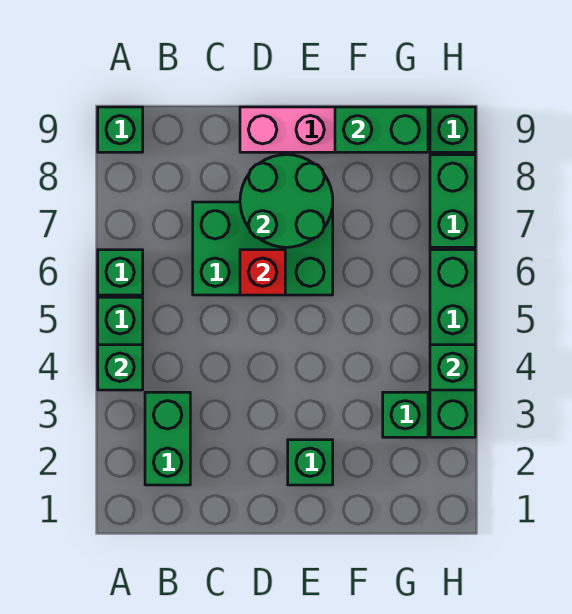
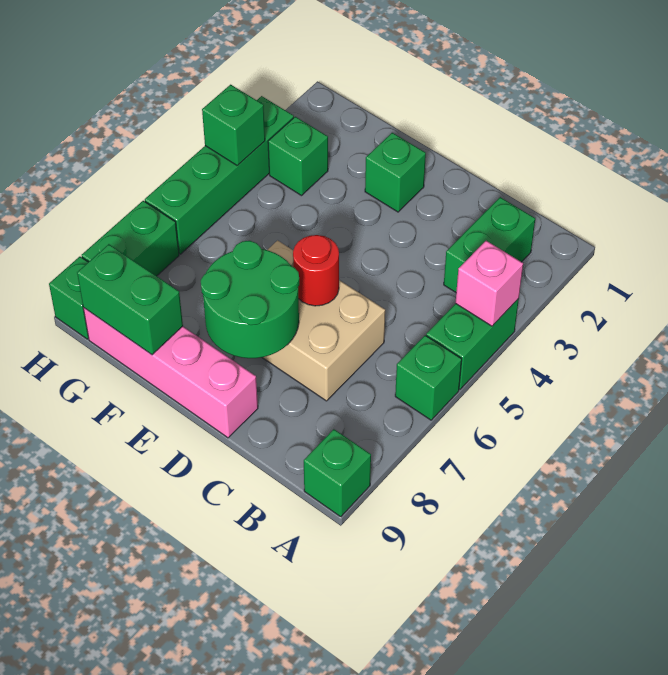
green brick A4 level 2 -> pink brick A4 level 2
green brick C6:E7 level 1 -> tan brick C6:E7 level 1
red brick D6 level 2 -> red round brick D6 level 2

